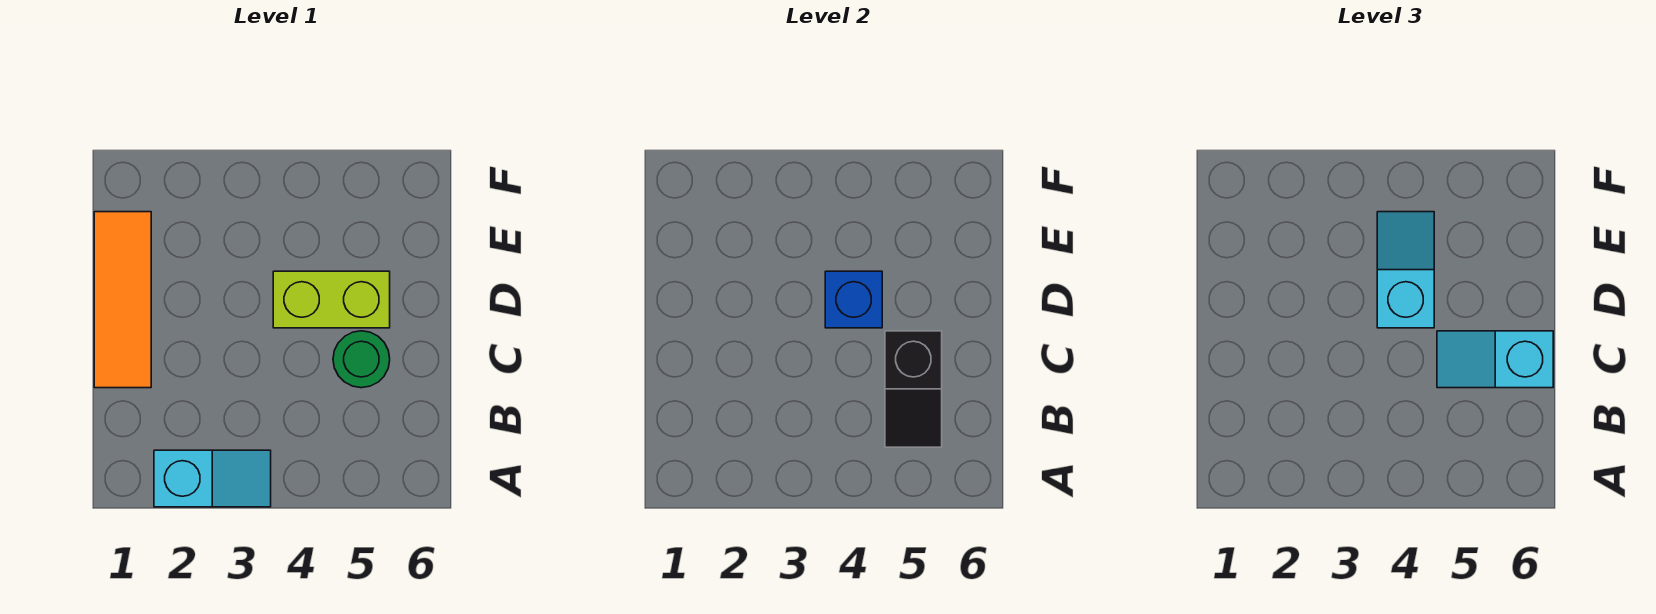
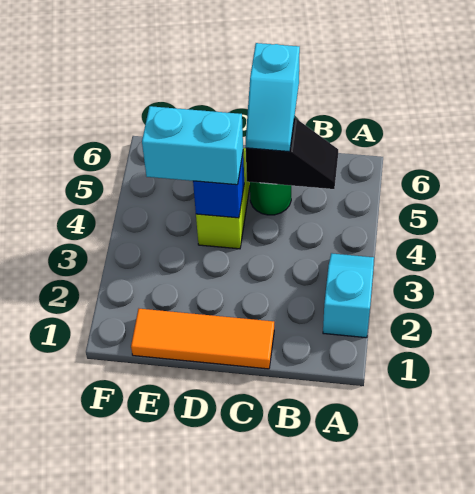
cyan slope D4:E4 level 3 top D -> cyan brick D4:E4 level 3

